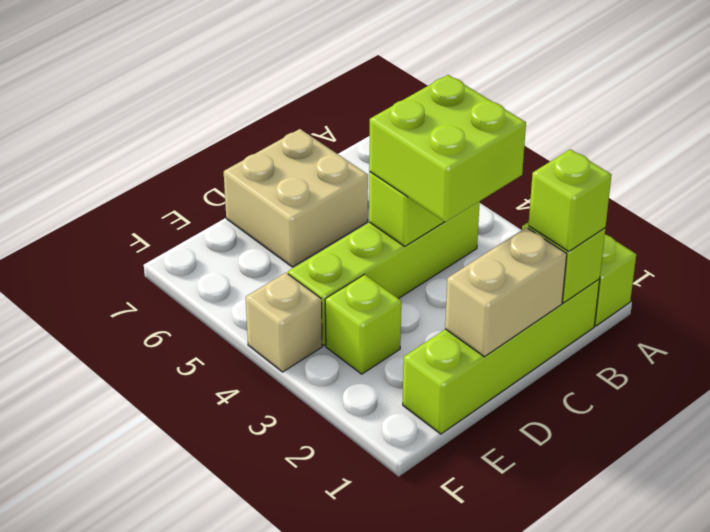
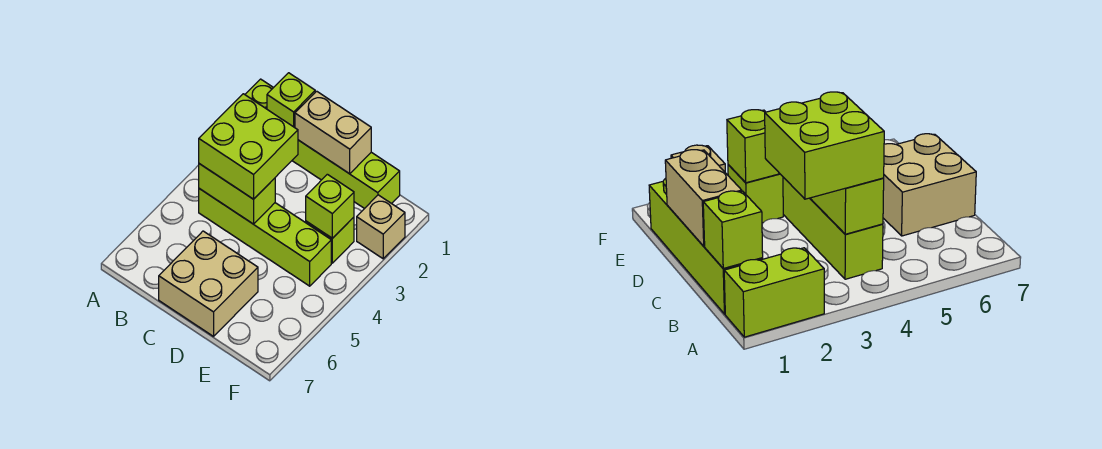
lime brick B1 level 3 -> lime brick E3 level 2
tan brick F4 level 1 -> tan brick F2 level 1

